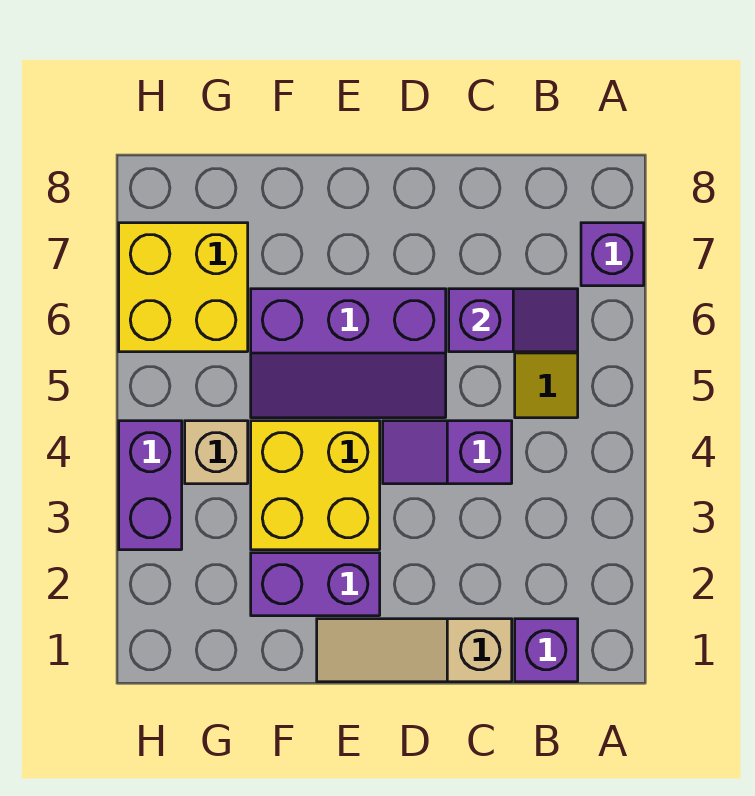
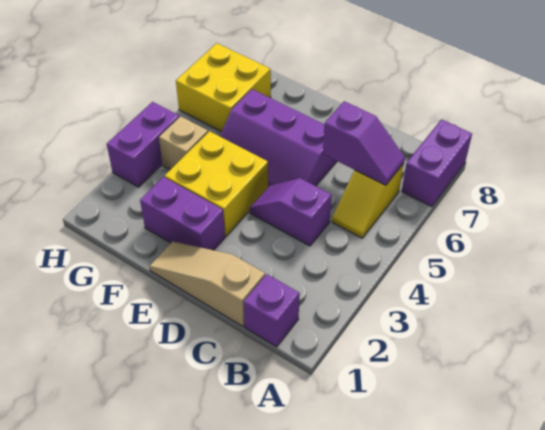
purple brick A7 level 1 -> purple brick A7:A8 level 1

